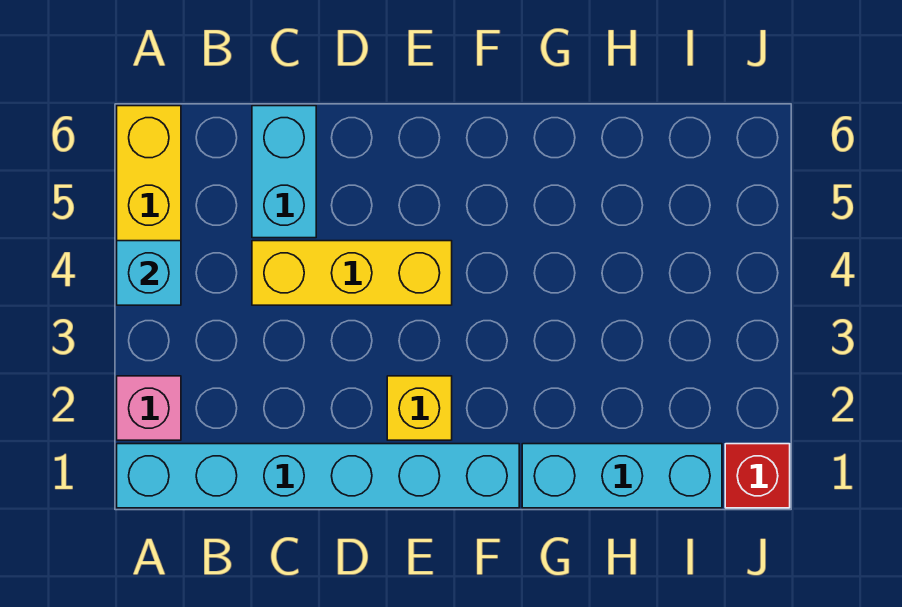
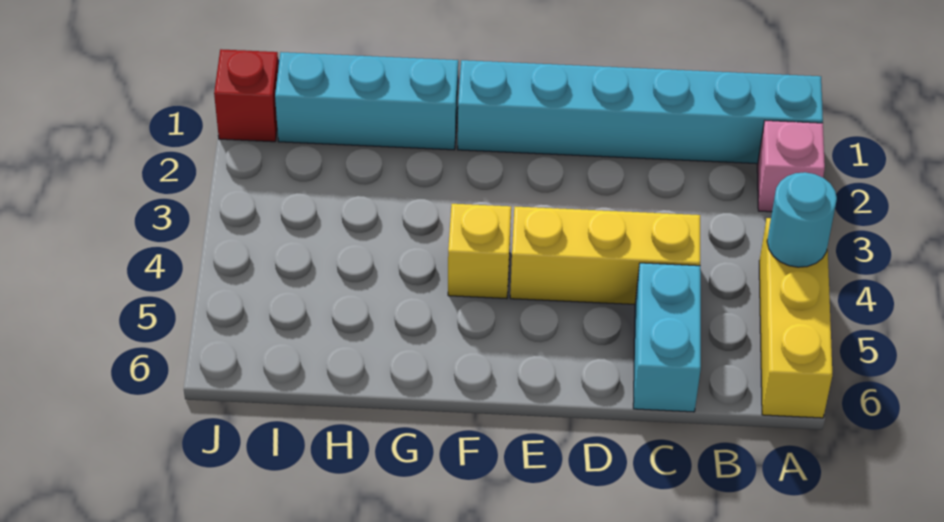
cyan brick A4 level 2 -> cyan round brick A4 level 2
yellow brick E2 level 1 -> yellow brick F4 level 1

